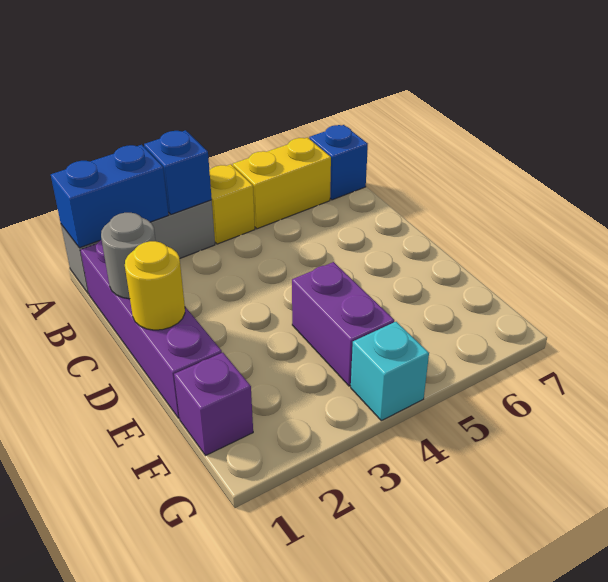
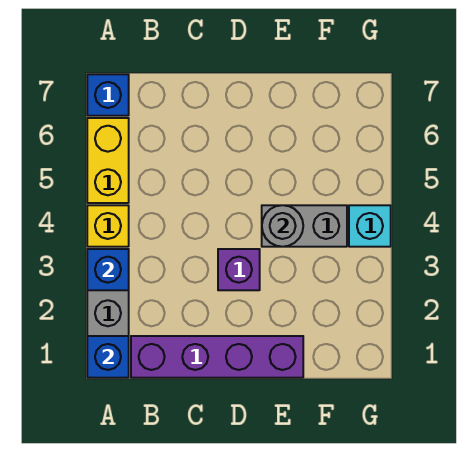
blue brick A1:A2 level 2 -> blue brick A1 level 2
grey round brick C1 level 2 -> grey round brick E4 level 2
yellow round brick D1 level 2 -> none
purple brick E4:F4 level 1 -> grey brick E4:F4 level 1
purple brick F1 level 1 -> purple brick D3 level 1

